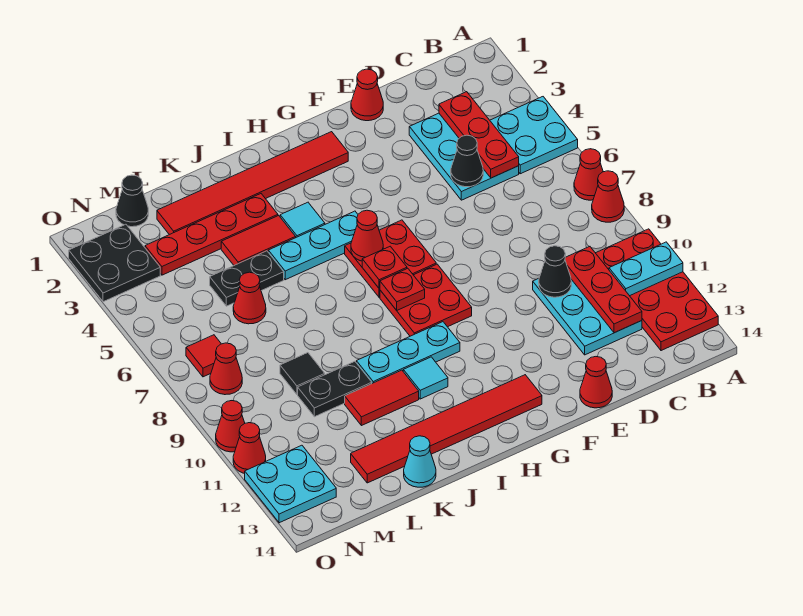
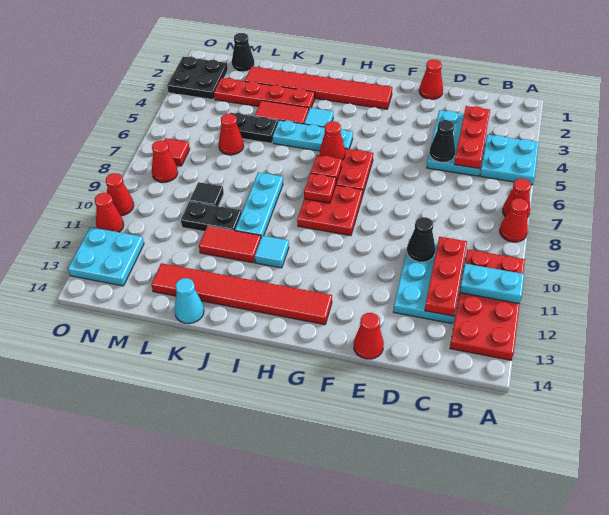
cyan plate H10:J10 level 1 -> cyan plate J8:J10 level 1

